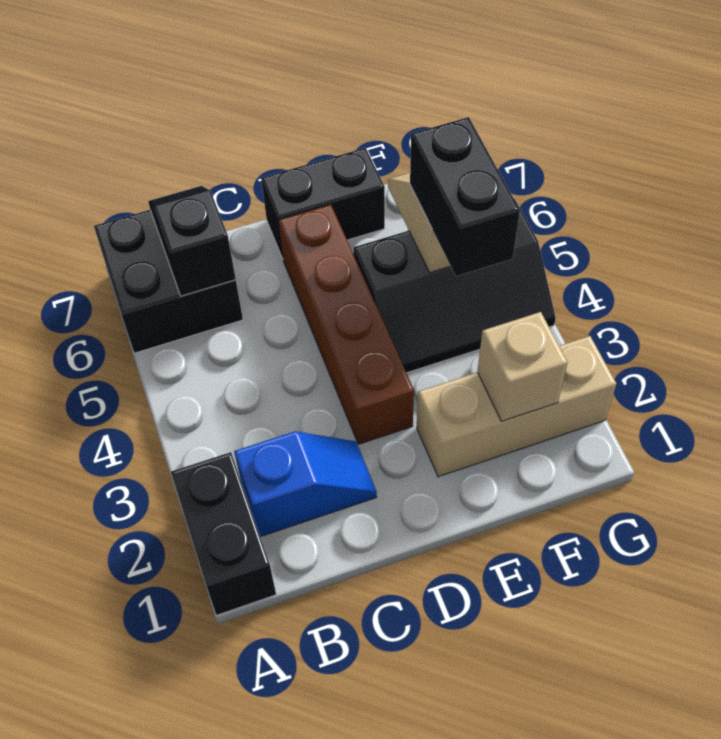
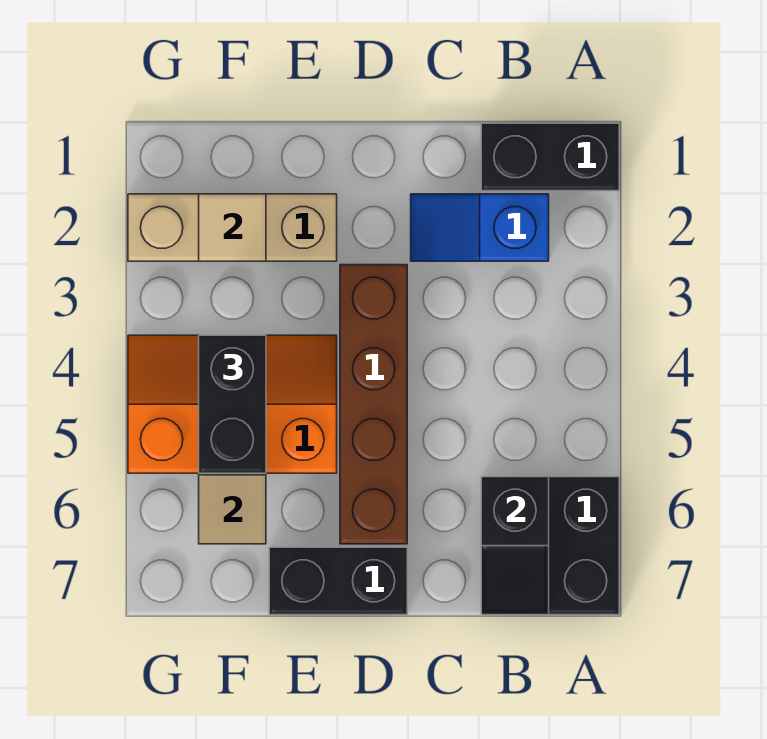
black brick A1:A2 level 1 -> black brick A1:B1 level 1
black slope E4:G5 level 1 top 5 -> orange slope E4:G5 level 1 top 5
tan brick F2 level 2 -> tan tile F2 level 2

